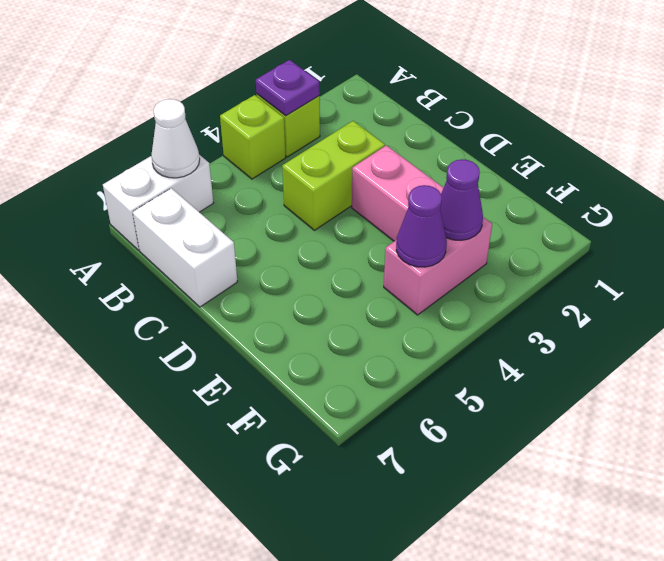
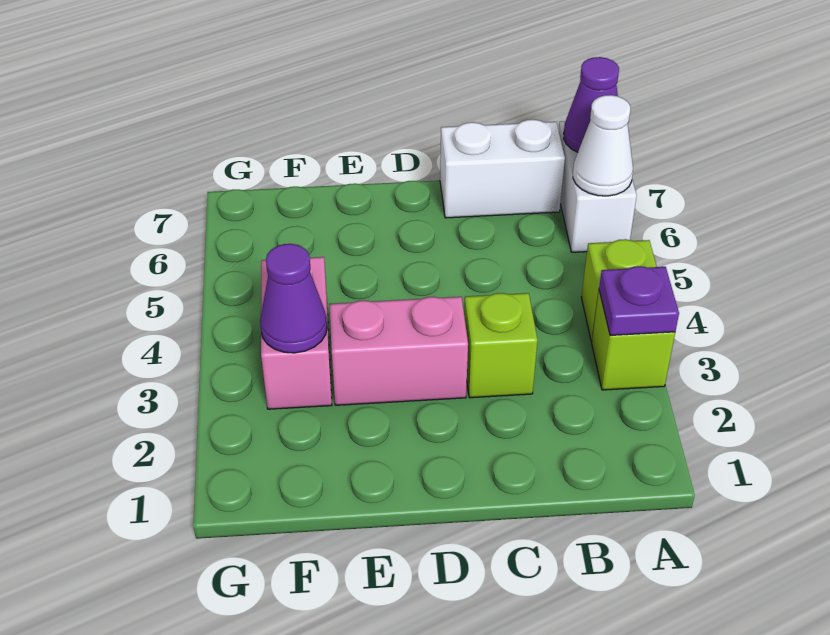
lime brick C3:C4 level 1 -> lime brick C3 level 1
purple cone F4 level 2 -> purple cone A7 level 2

